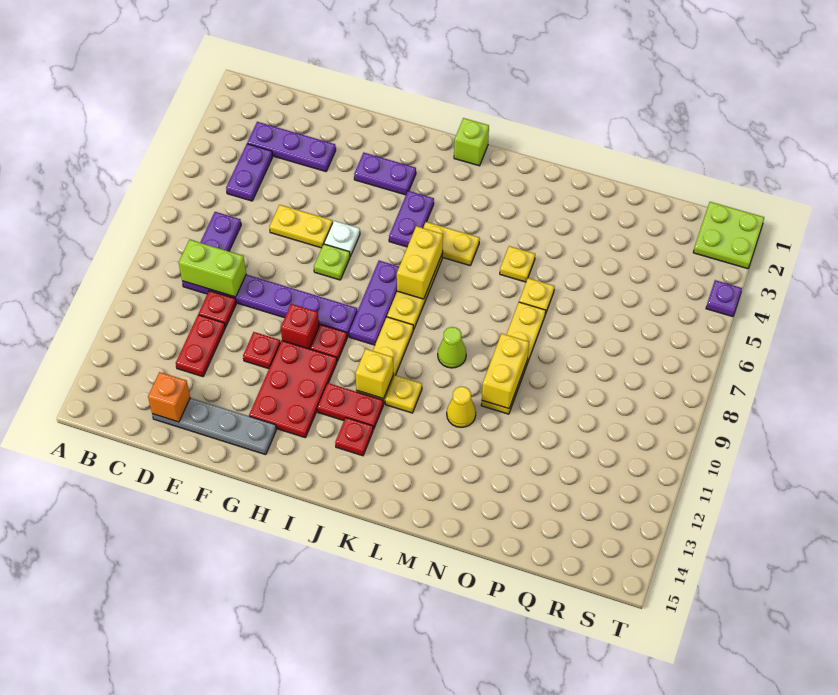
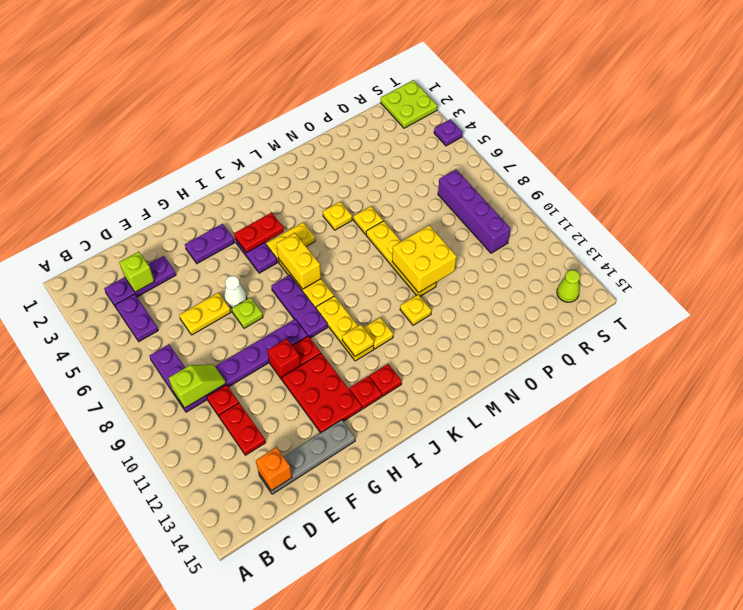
lime brick C9:D9 level 2 -> lime slope C9:D9 level 2 top C
red plate F11 level 1 -> red plate I13 level 1
white plate G6 level 1 -> white cone G6 level 1
red plate I12:J12 level 1 -> red plate I4:J4 level 2
lime brick J1 level 1 -> lime brick D3 level 2
yellow brick J11 level 2 -> yellow plate J11 level 2
lime cone L9 level 1 -> lime cone S14 level 1
yellow cone M11 level 1 -> yellow plate M11 level 1
yellow brick N9:N10 level 2 -> yellow brick N9:O10 level 2
none -> purple brick R7:R10 level 1

